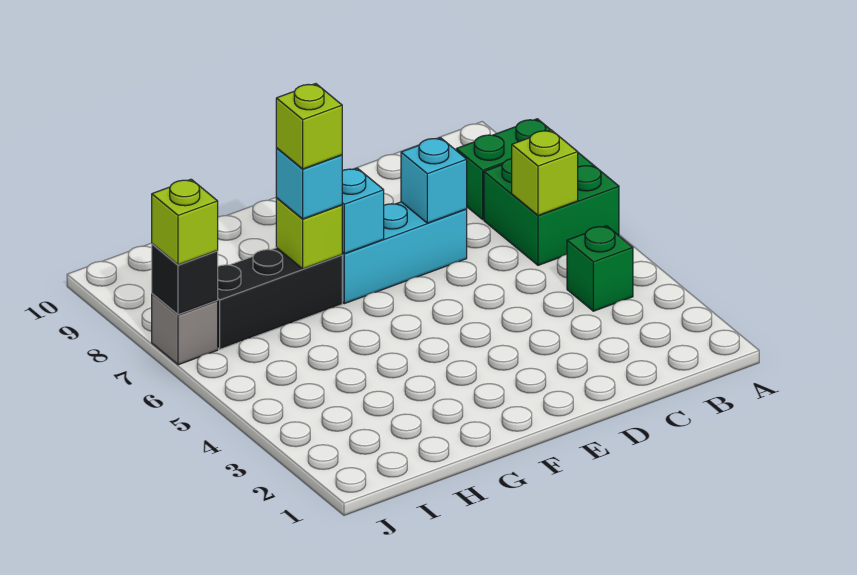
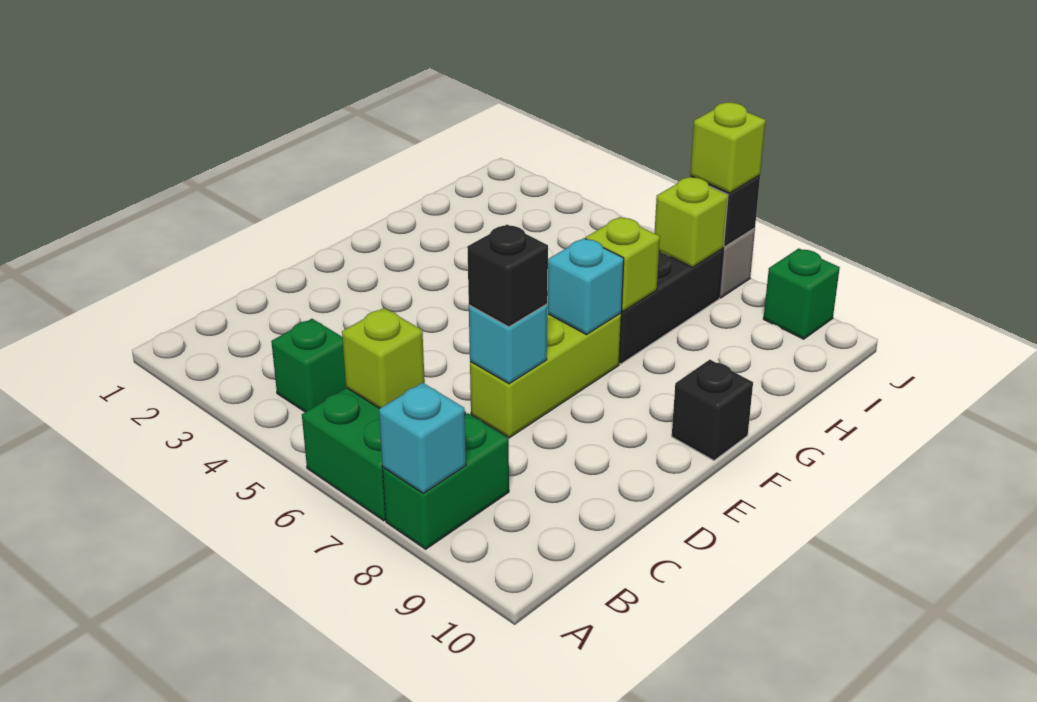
cyan brick D7:F7 level 1 -> lime brick D7:F7 level 1
none -> black brick D7 level 3
none -> black brick F10 level 1
cyan brick G7 level 3 -> cyan brick A8 level 2
lime brick G7 level 4 -> lime brick I7 level 2
none -> green brick J9 level 1

